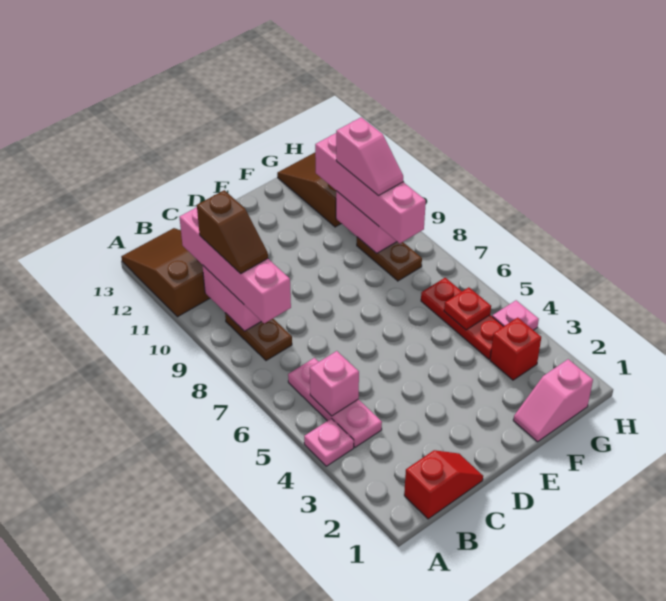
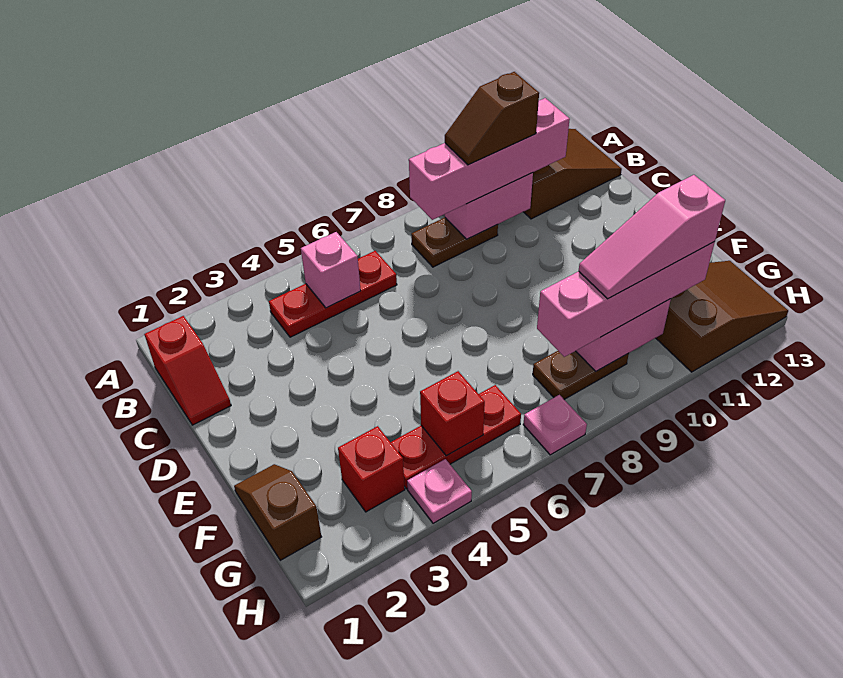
pink plate A4 level 1 -> pink plate H7 level 1
pink plate B4:B6 level 1 -> red plate B4:B6 level 1
pink slope F1:G1 level 1 top G -> brown slope F1:G1 level 1 top G
red plate G5 level 2 -> red brick G5 level 2
pink slope G9:G10 level 4 top 10 -> pink slope G9:G11 level 4 top 11

